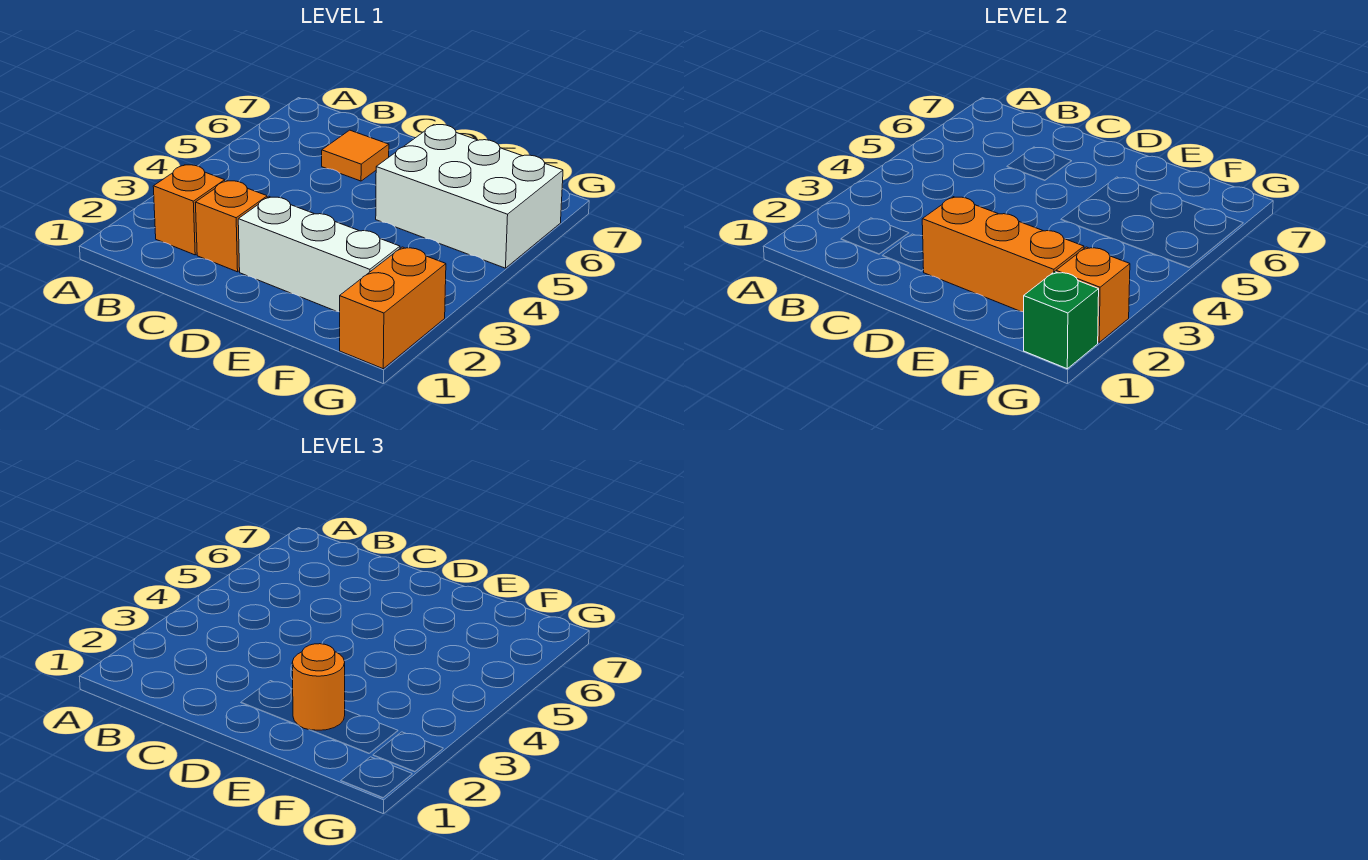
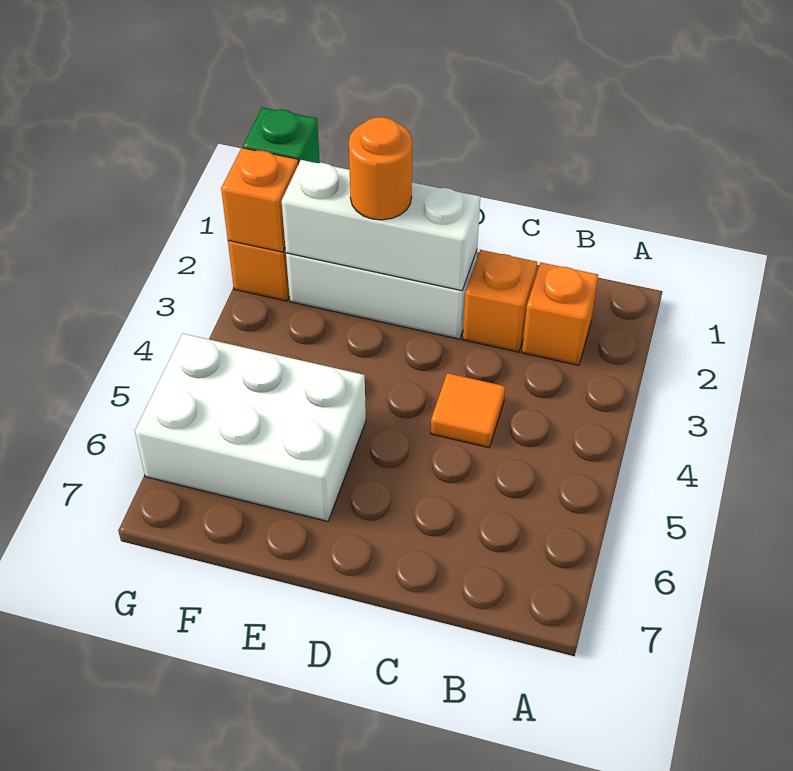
orange tile C6 level 1 -> orange tile C4 level 1
orange brick D2:F2 level 2 -> white brick D2:F2 level 2

